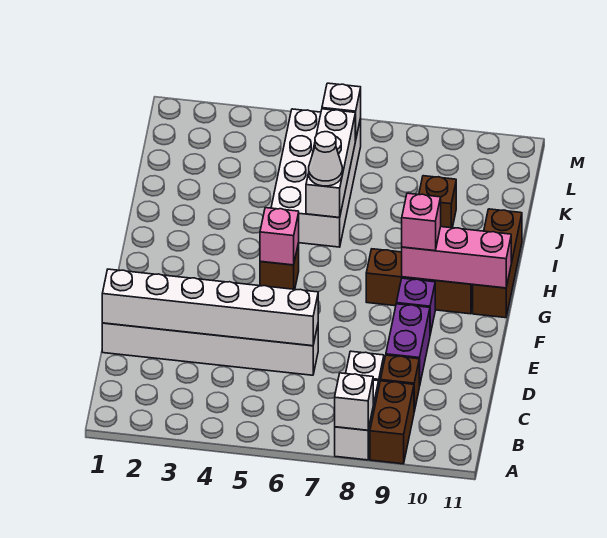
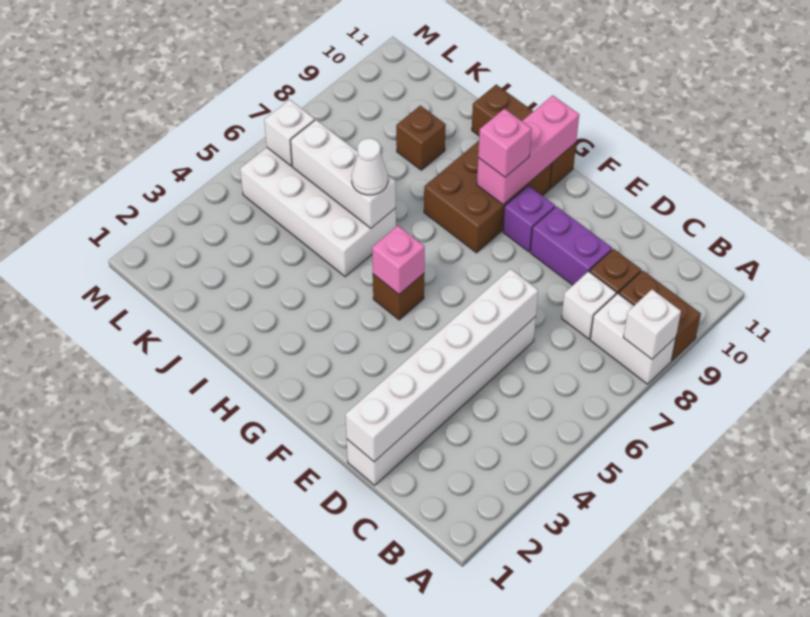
brown brick G8:G10 level 1 -> brown brick G8:H10 level 1

